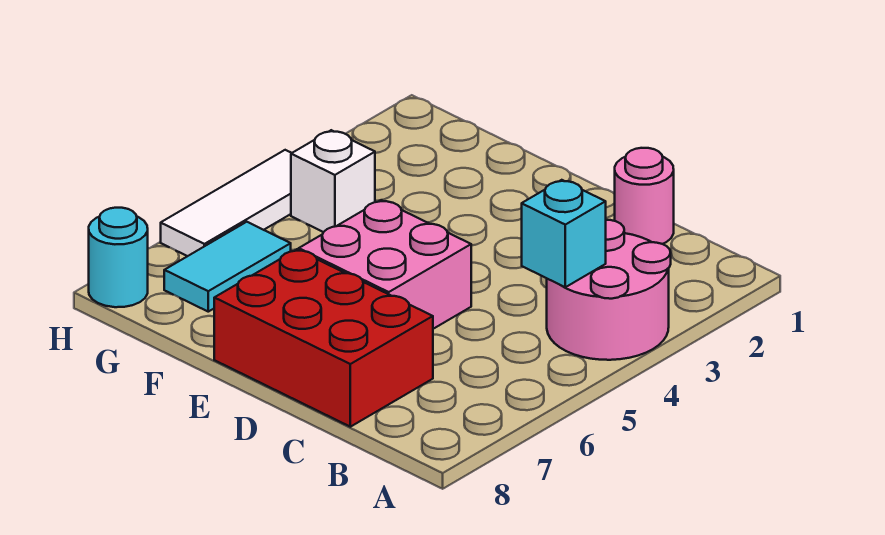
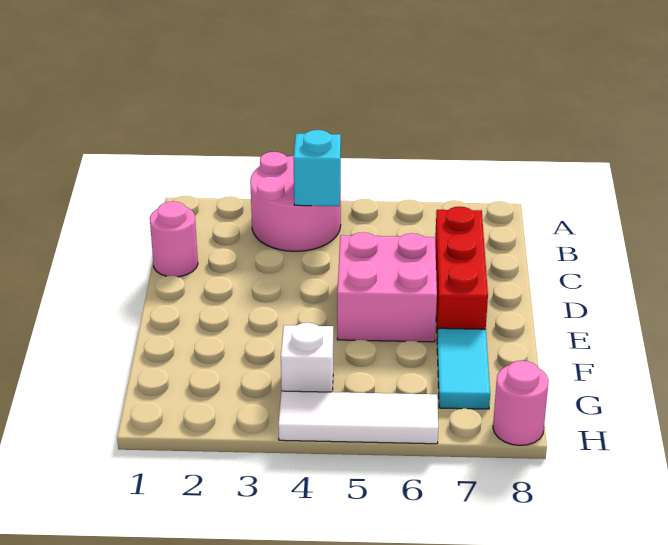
red brick C7:E8 level 1 -> red brick C7:E7 level 1
cyan tile G6:G7 level 1 -> cyan tile F7:G7 level 1
cyan round brick H8 level 1 -> pink round brick H8 level 1

